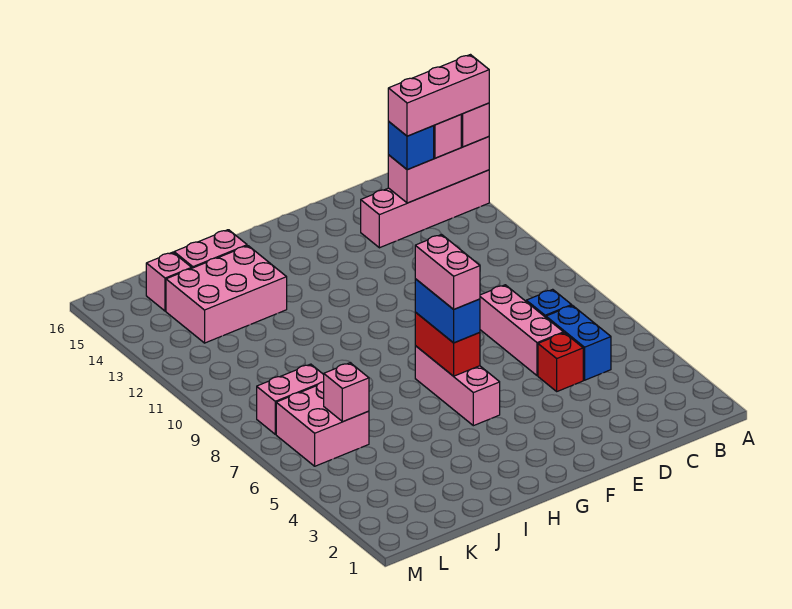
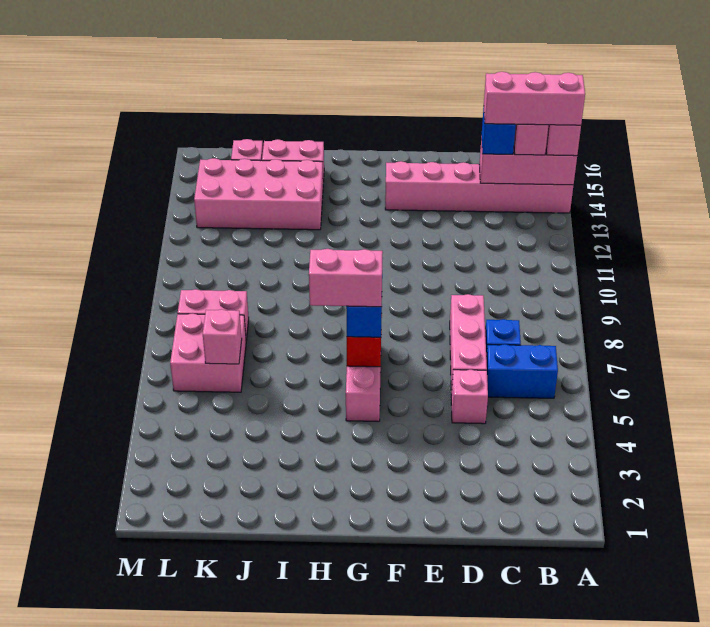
pink brick A14:D14 level 1 -> pink brick A14:F14 level 1
blue brick C5:C6 level 1 -> blue brick B6:C6 level 1
red brick D5 level 1 -> pink brick D5 level 1
pink brick G6:G7 level 4 -> pink brick G6:H6 level 4
pink brick I13:K14 level 1 -> pink brick I13:L14 level 1

